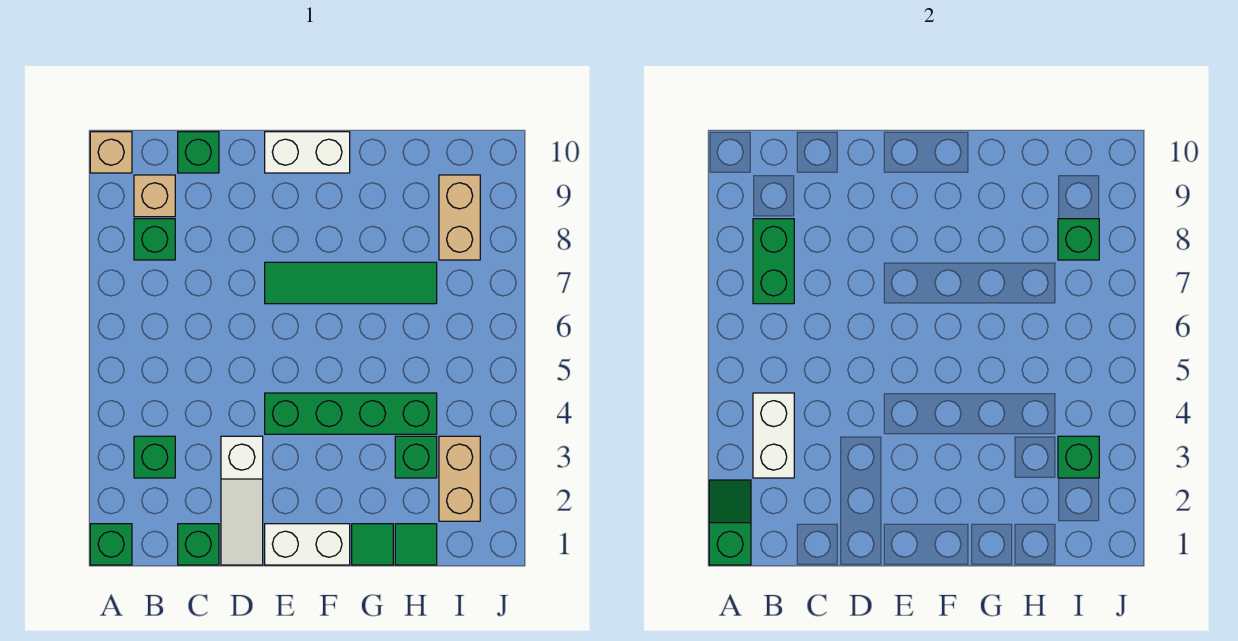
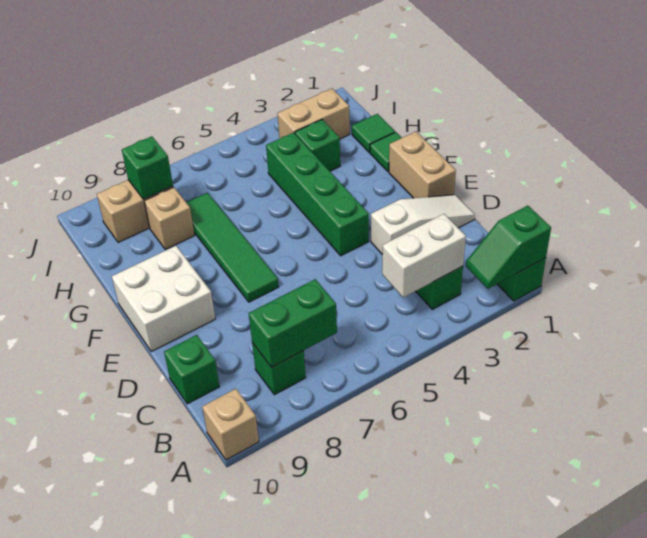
tan brick B9 level 1 -> tan brick H8 level 1
green brick C1 level 1 -> none
white brick E1:F1 level 1 -> tan brick E1:F1 level 1
white brick E10:F10 level 1 -> white brick E9:F10 level 1
green brick I3 level 2 -> none

